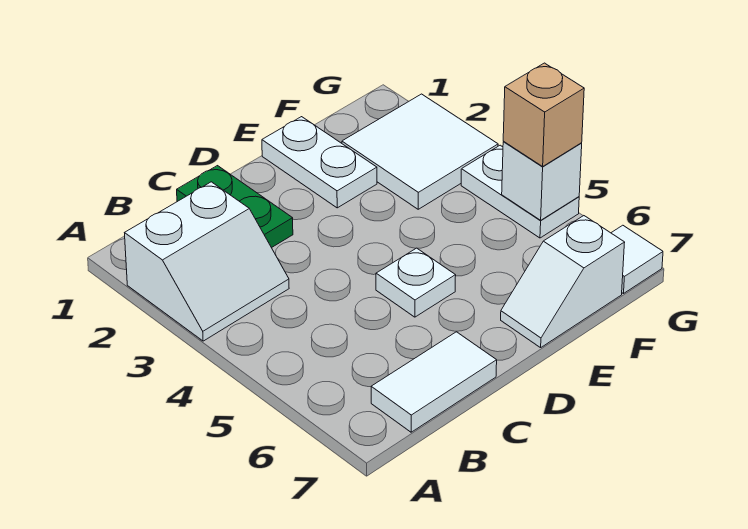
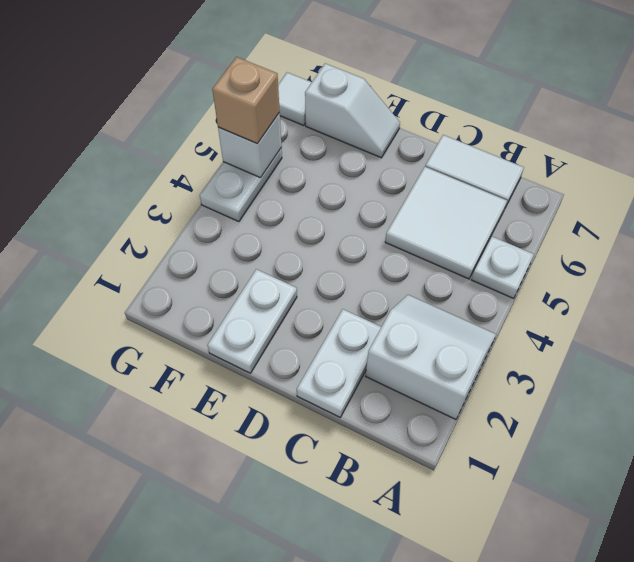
green plate C1:C2 level 1 -> white plate C1:C2 level 1
white plate D5 level 1 -> white plate A5 level 1
white tile F2:G3 level 1 -> white tile B5:C6 level 1

